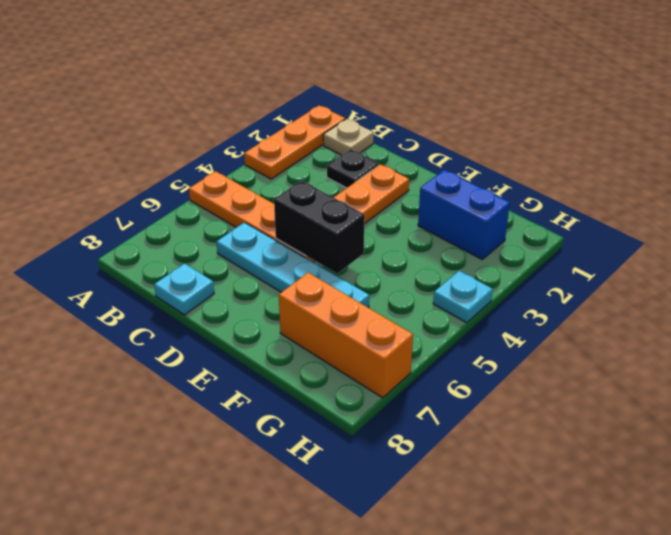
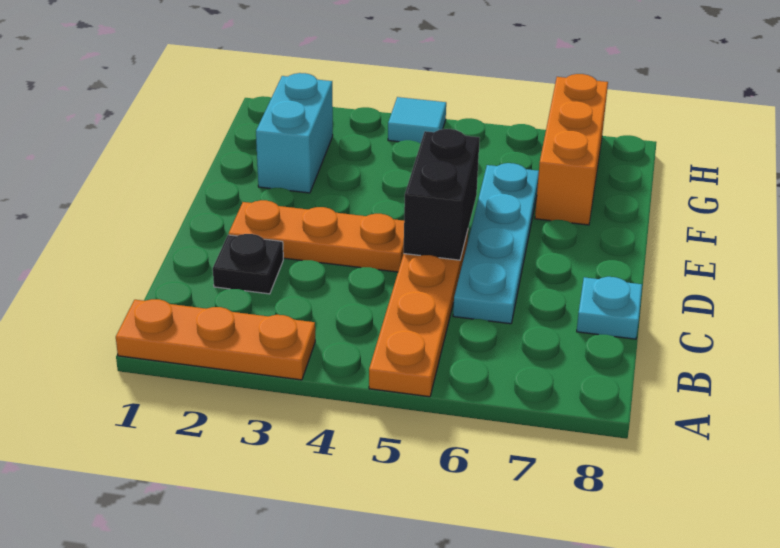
tan plate B1 level 1 -> none
blue brick F2:G2 level 1 -> cyan brick F2:G2 level 1
cyan plate H4 level 1 -> cyan tile H4 level 1

